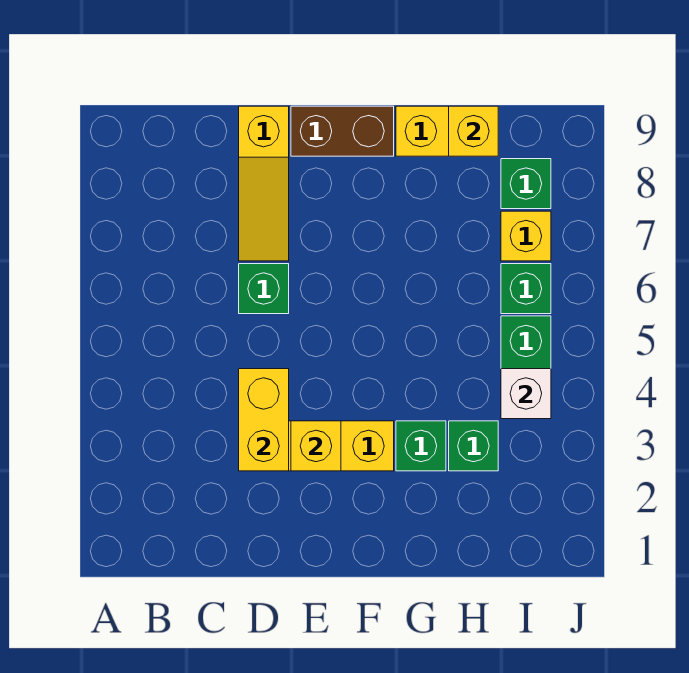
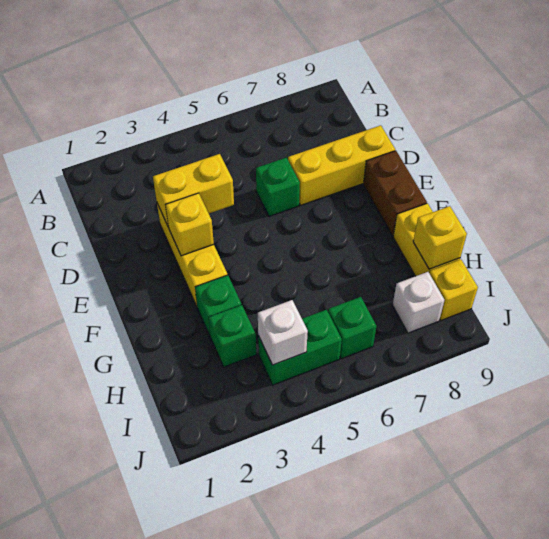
yellow slope D7:D9 level 1 top 9 -> yellow brick D7:D9 level 1
yellow brick I7 level 1 -> yellow brick I9 level 1
green brick I8 level 1 -> white brick I8 level 1

